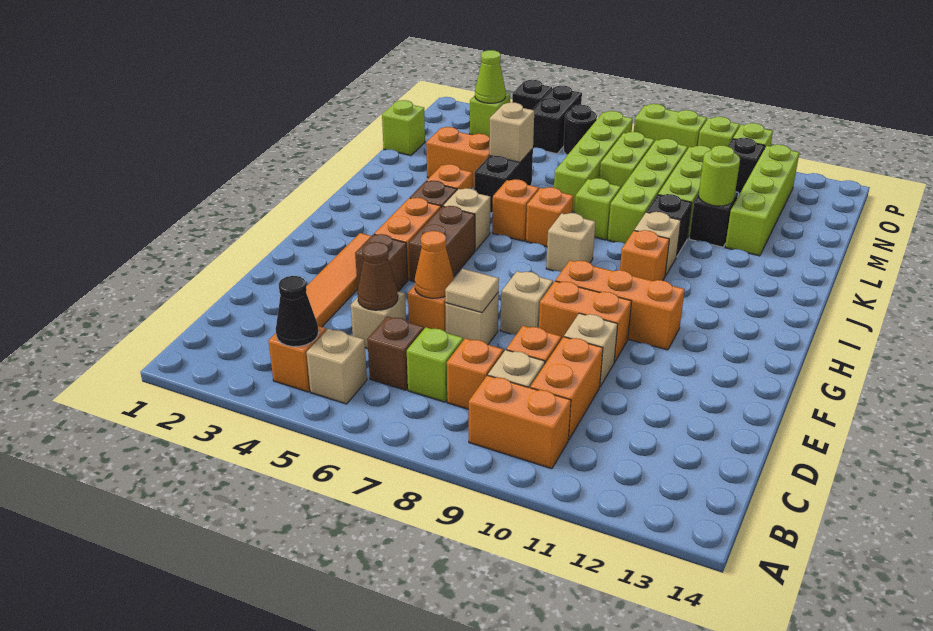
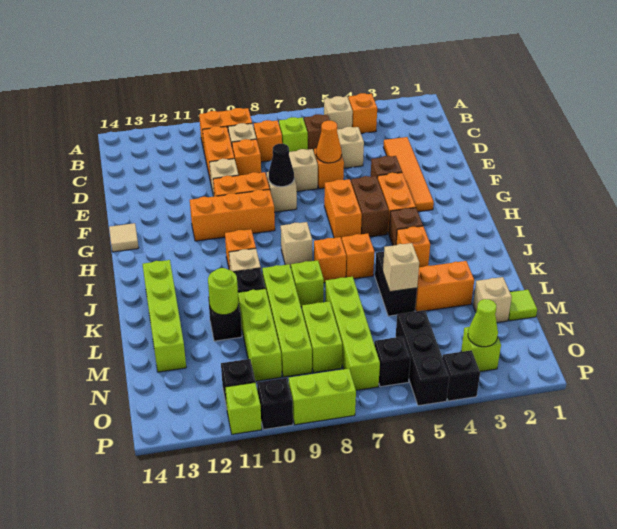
black cone B4 level 2 -> black cone F8 level 2
brown cone D5 level 2 -> none
tan tile E7 level 2 -> tan tile G14 level 1
none -> orange brick G6:H6 level 1
tan brick I5 level 1 -> tan brick M2 level 1
lime brick L12:O12 level 1 -> lime brick J13:M13 level 1
lime brick M1 level 1 -> lime tile M1 level 1
black brick O5:P5 level 1 -> black brick N5:P5 level 1
black round brick O6 level 1 -> black brick O6 level 1
lime brick P10 level 1 -> black brick P10 level 1

